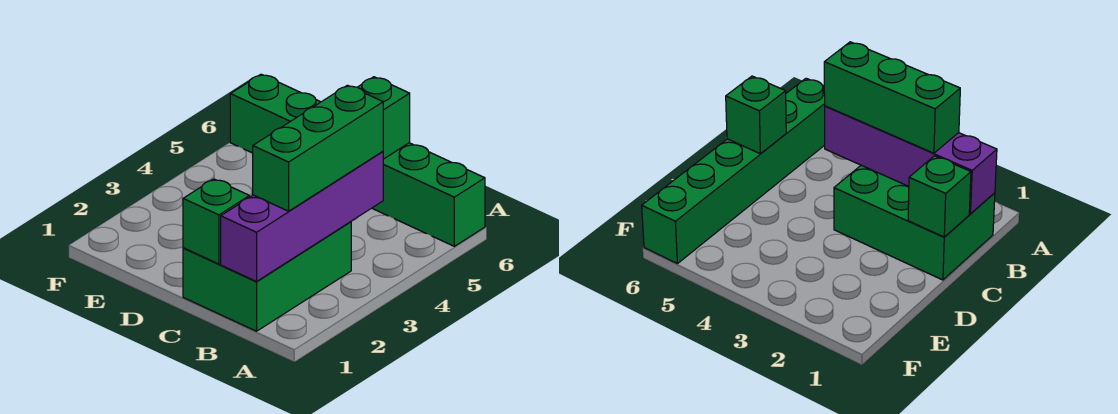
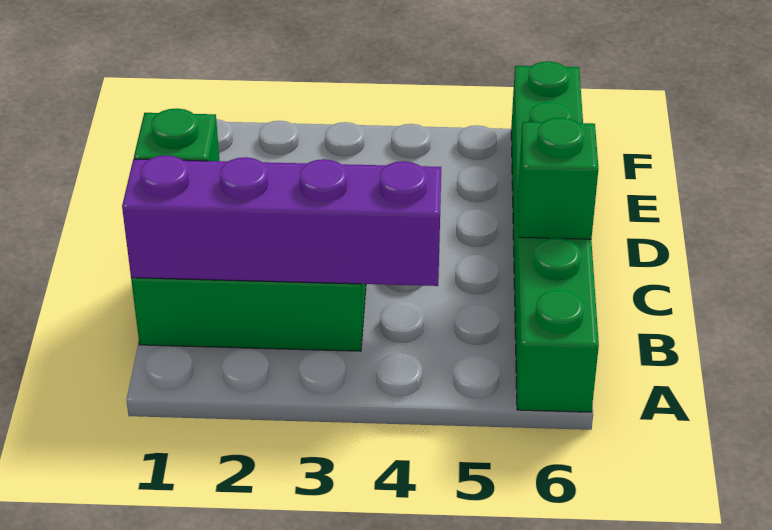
green brick B2:B4 level 3 -> none

